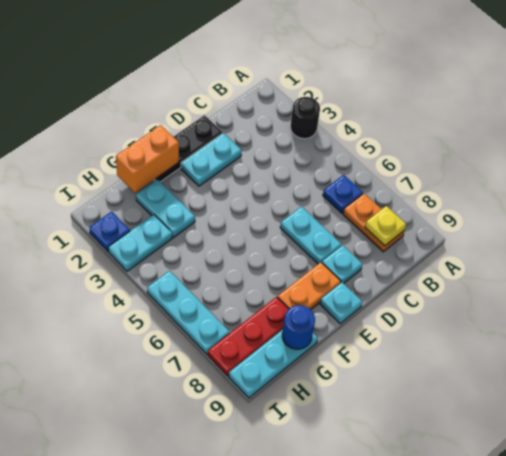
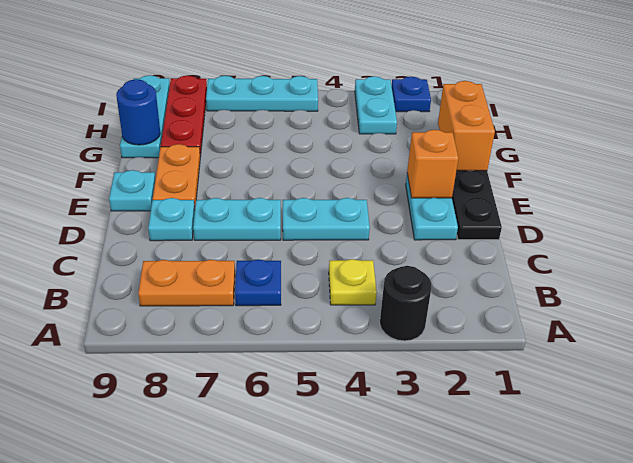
yellow plate B8 level 2 -> yellow plate B4 level 1
none -> orange brick E2 level 2
cyan plate G2:G3 level 1 -> cyan plate D4:D5 level 1

